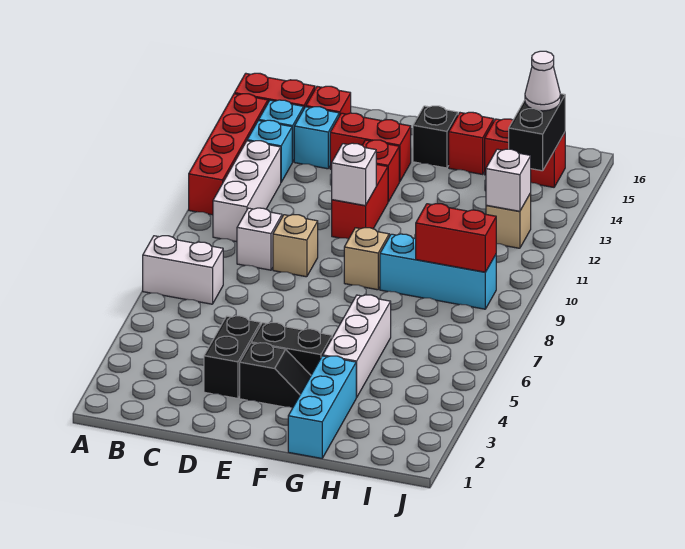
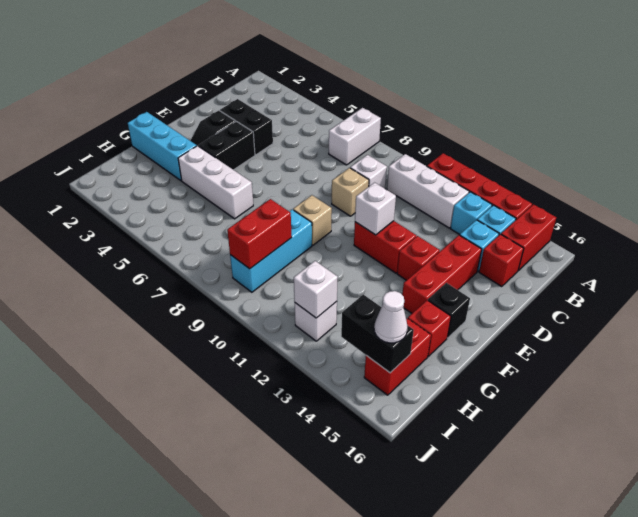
red brick D14:E14 level 1 -> red brick D14:F14 level 1
tan brick I12 level 1 -> white brick I12 level 1

